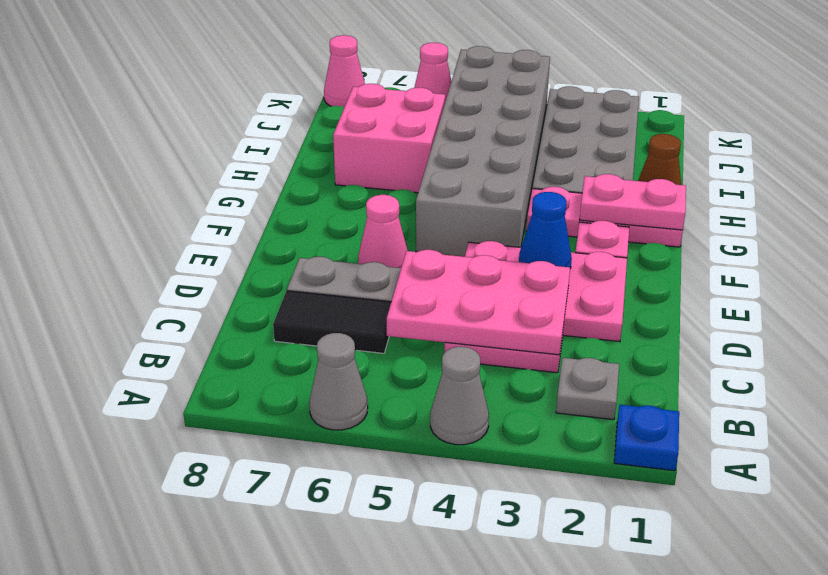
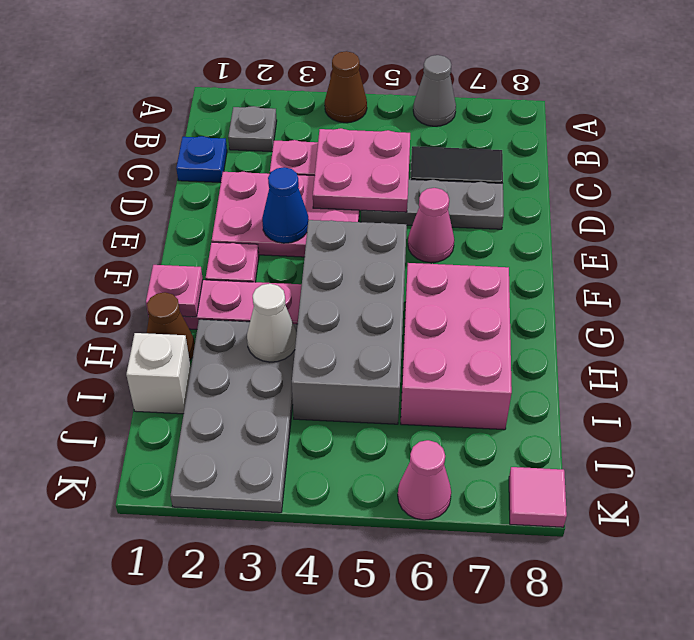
blue plate A1 level 1 -> blue plate C1 level 1
grey cone A4 level 1 -> brown cone A4 level 1
pink plate C3:D5 level 2 -> pink plate C4:D5 level 2
grey brick F4:K5 level 1 -> grey brick F4:I5 level 1
pink plate G1:G2 level 2 -> pink plate G1 level 2
none -> white cone H3 level 2
pink brick H6:I7 level 1 -> pink brick G6:I7 level 1
none -> white brick I1 level 1
pink cone K8 level 1 -> pink tile K8 level 1

